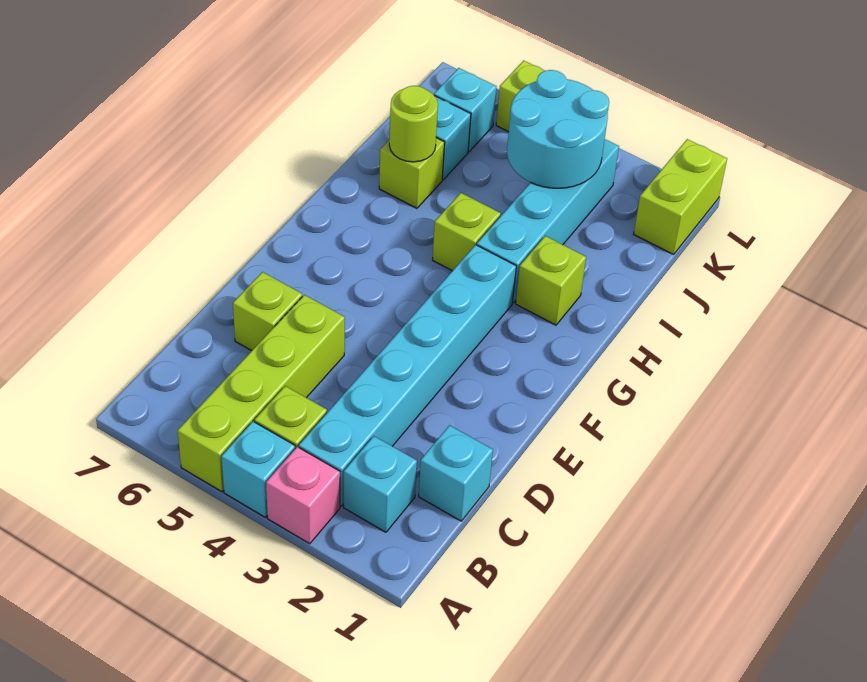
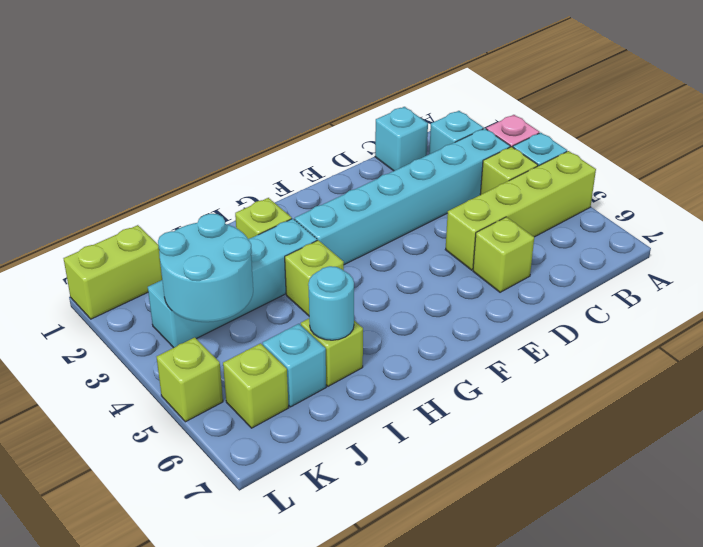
lime round brick I6 level 2 -> cyan round brick I6 level 2
cyan brick K6 level 1 -> lime brick K6 level 1

